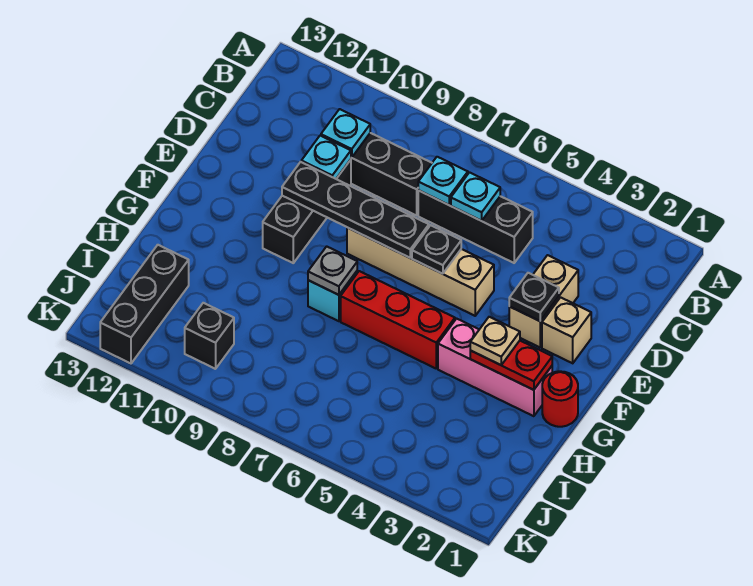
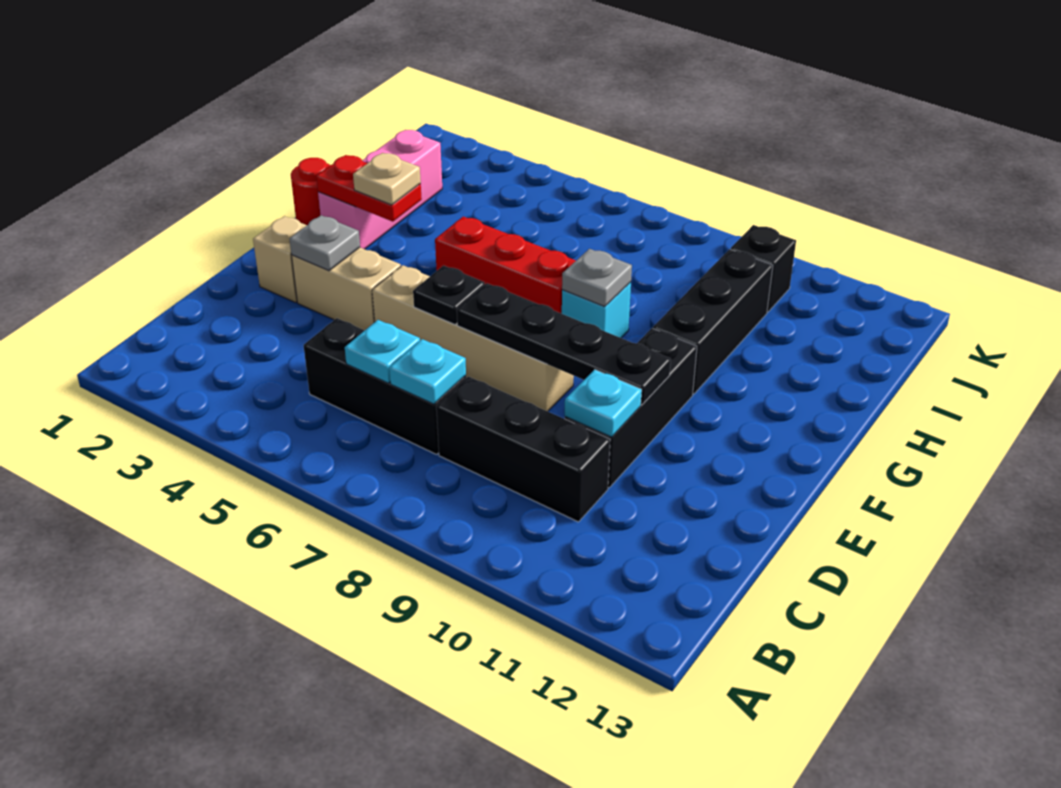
cyan plate C10 level 2 -> none
tan brick D3:E3 level 1 -> tan brick E3:E4 level 1
black plate E3 level 2 -> grey plate E3 level 2
pink brick G2:G4 level 1 -> pink brick G2:I2 level 1
black brick I12:K12 level 1 -> black brick G10:I10 level 1

